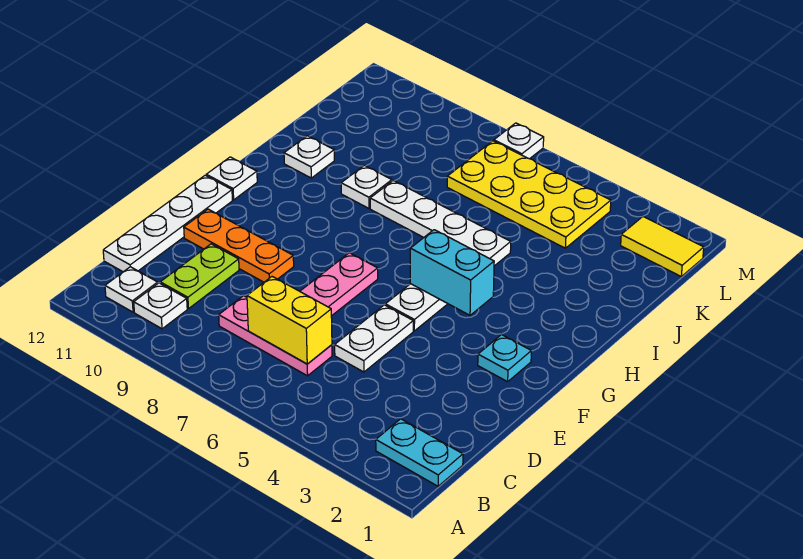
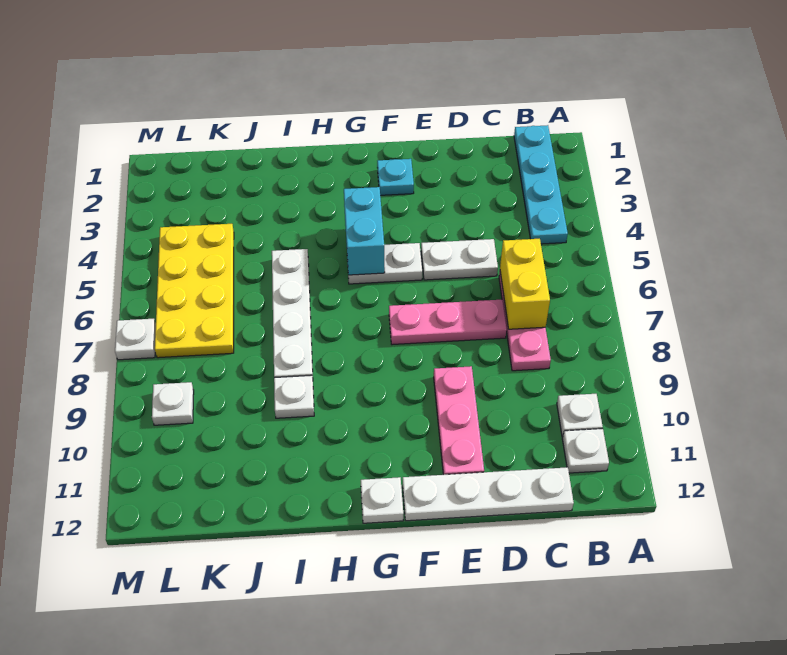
cyan plate B1:B2 level 1 -> cyan plate B1:B4 level 1
lime plate C10:D10 level 1 -> none
orange plate E9:E11 level 1 -> pink plate E9:E11 level 1
white plate I11 level 1 -> white plate L9 level 1
yellow tile L1:L2 level 1 -> none

